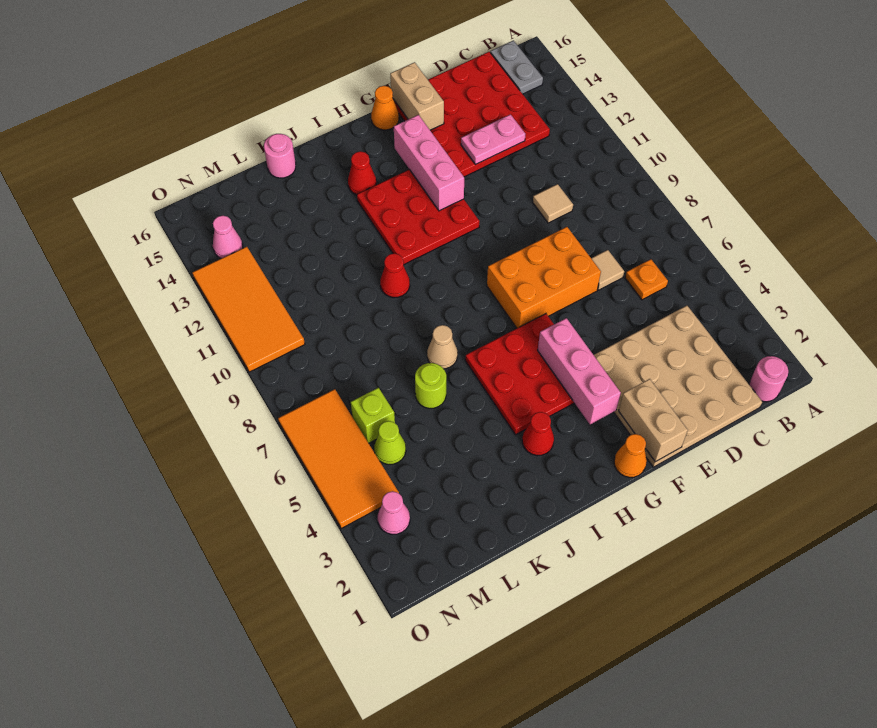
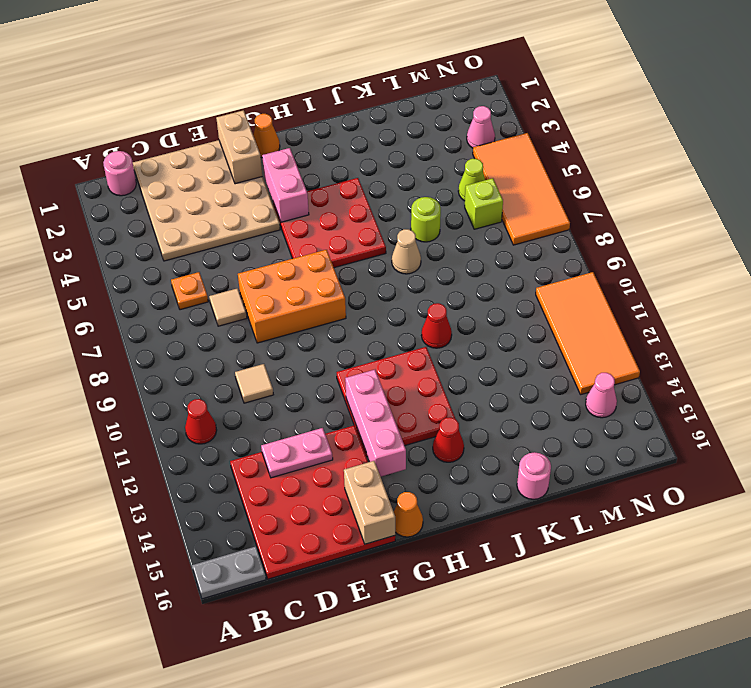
grey plate B15:B16 level 1 -> grey plate A16:B16 level 1
pink brick G3:G5 level 2 -> pink brick G3:G4 level 2
red cone I3 level 1 -> red cone B11 level 1

